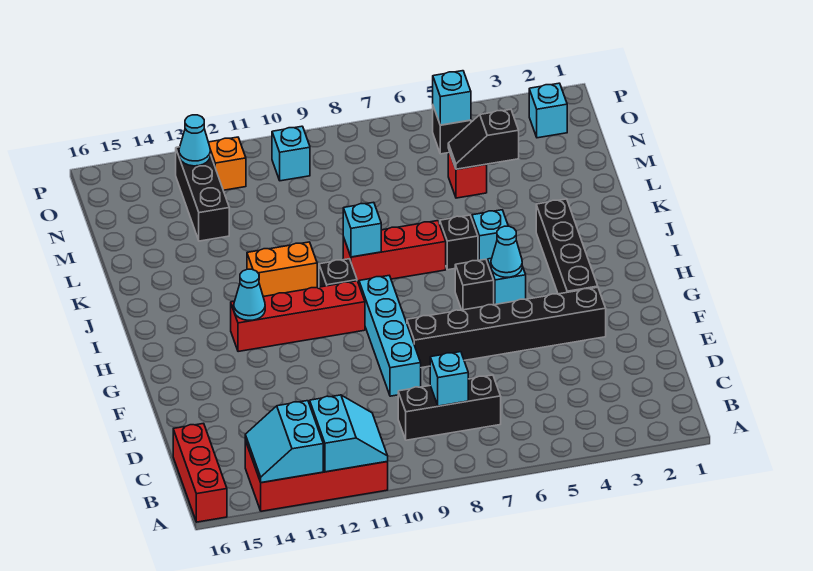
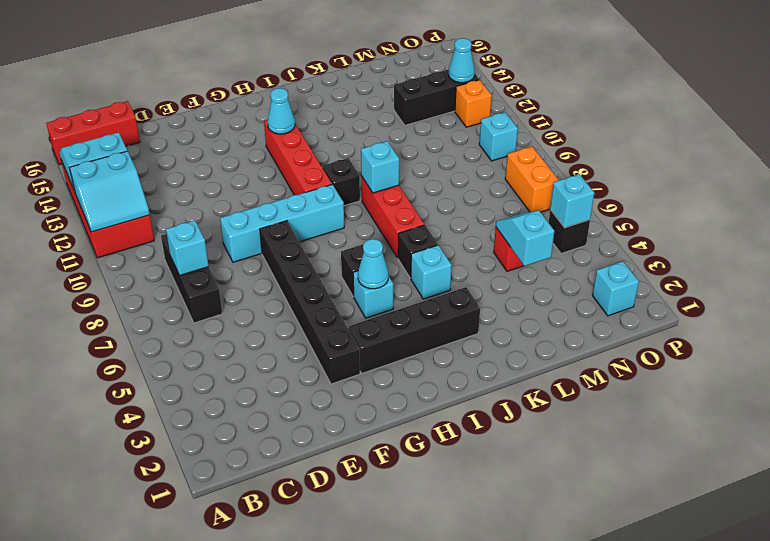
orange brick J11:J12 level 1 -> orange brick O7:O8 level 1
black slope M4:M5 level 2 top 4 -> cyan slope M4:M5 level 2 top 4

